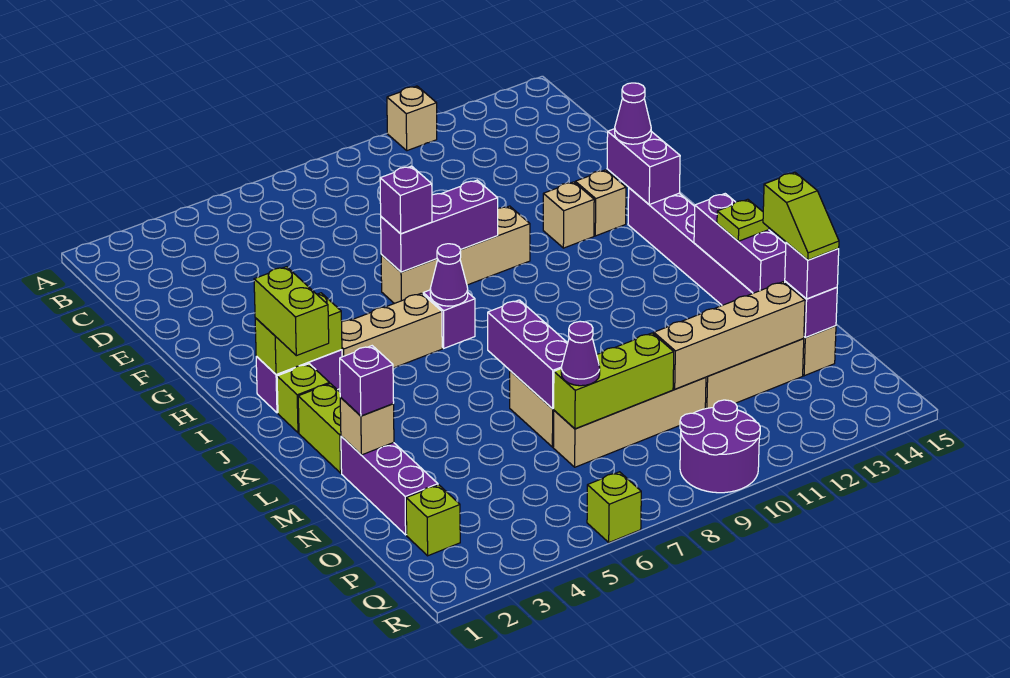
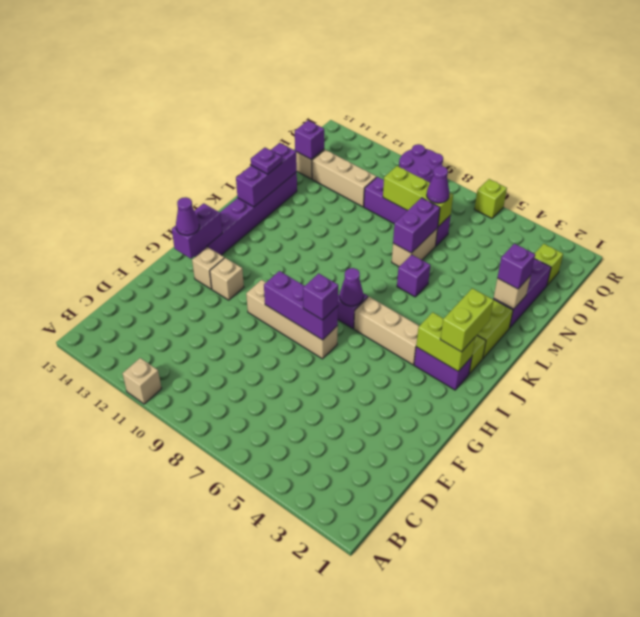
purple brick L7:N7 level 2 -> purple brick M7:N7 level 2
lime plate L14 level 3 -> purple plate L14 level 3
lime slope N14:O14 level 4 top N -> none
tan brick O7:O10 level 1 -> purple brick O7:O10 level 1
tan brick O10:O13 level 2 -> none
purple brick O14 level 3 -> purple brick L6 level 1

